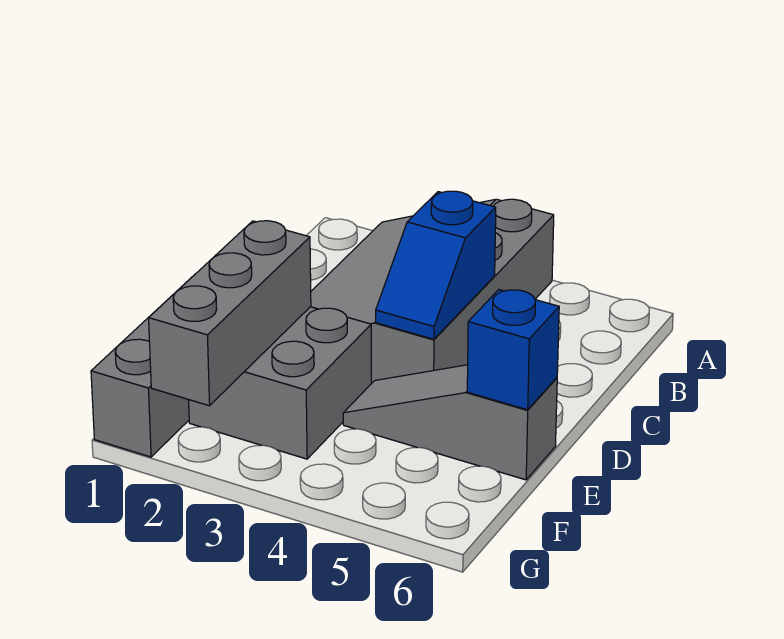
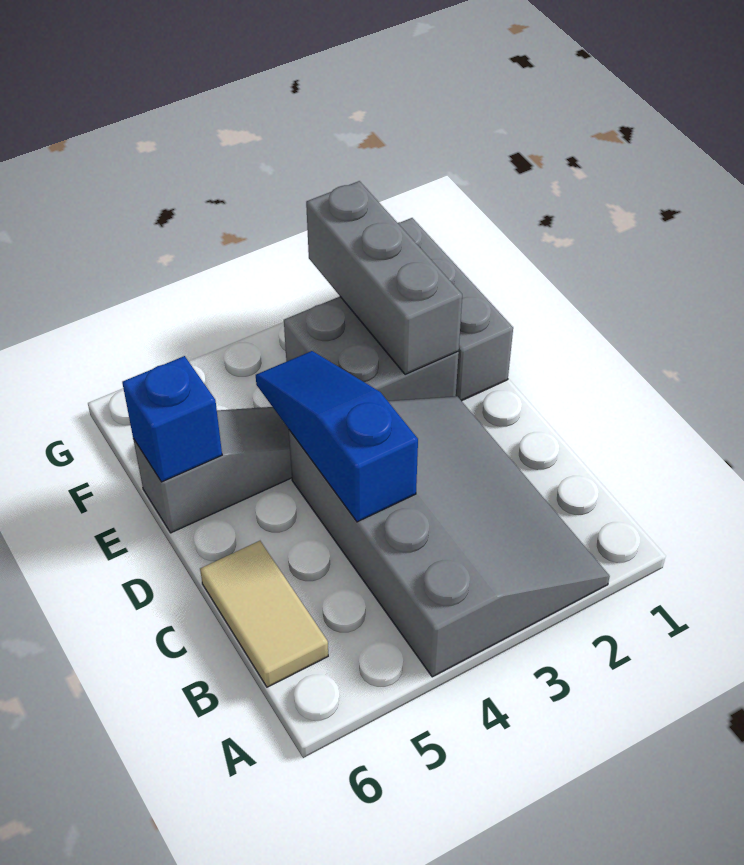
none -> tan tile B6:C6 level 1
blue slope C4:D4 level 2 top C -> blue slope C4:E4 level 2 top C

